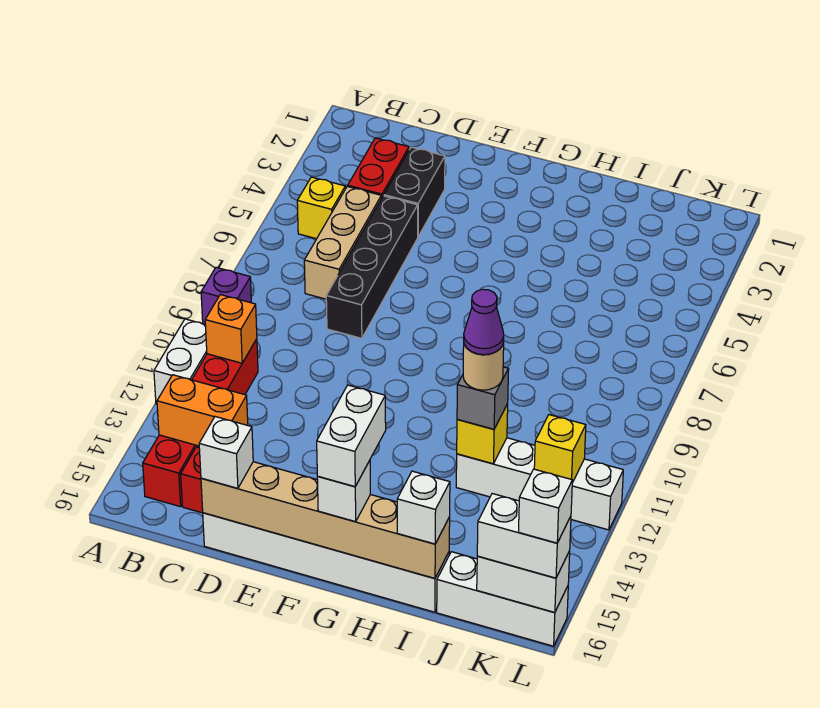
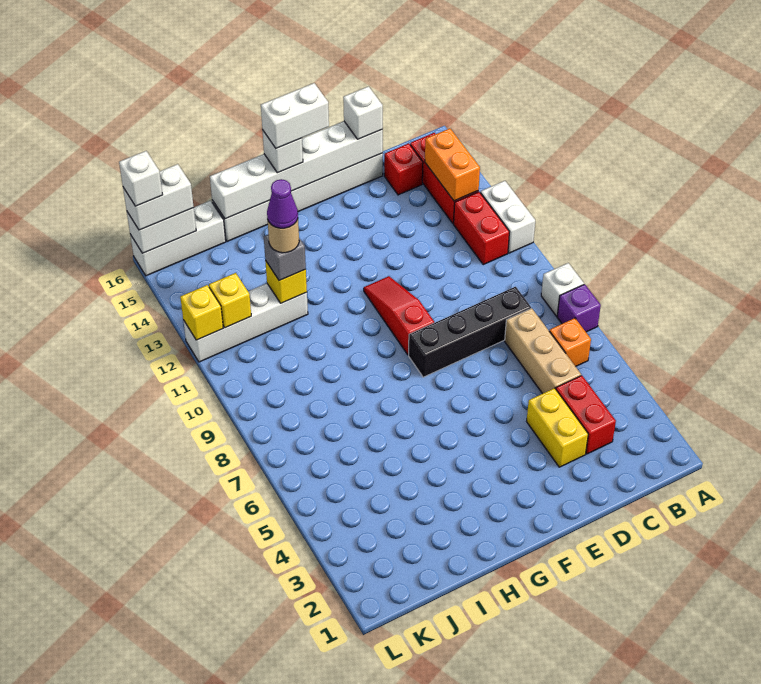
purple brick A9 level 1 -> purple brick A7 level 1
yellow brick B5 level 1 -> yellow brick L12 level 2
orange brick B11 level 2 -> orange brick B6 level 1
orange brick B14:C14 level 2 -> orange brick B13:B14 level 2
black brick D3:D4 level 1 -> yellow brick D3:D4 level 1
black brick D5:D8 level 1 -> black brick C8:F8 level 1
tan brick D16:I16 level 2 -> white brick D16:I16 level 2
none -> red slope F9:F11 level 1 top 9
white brick G15:G16 level 4 -> white brick F16:G16 level 4
white brick I16 level 3 -> white brick A8 level 1

